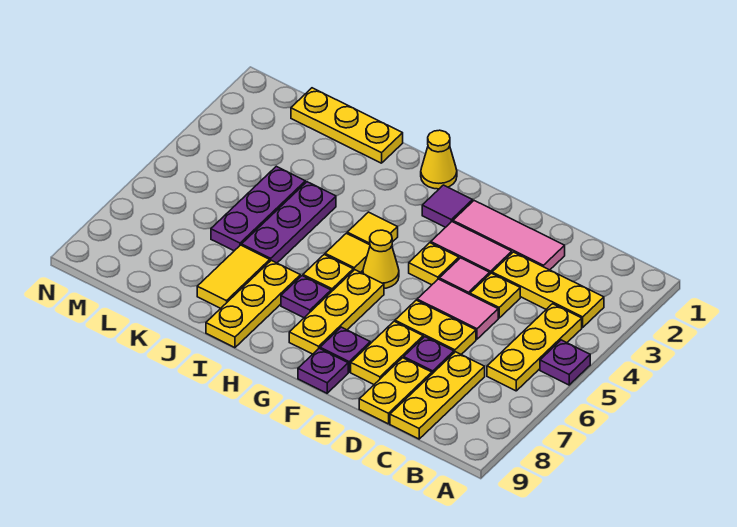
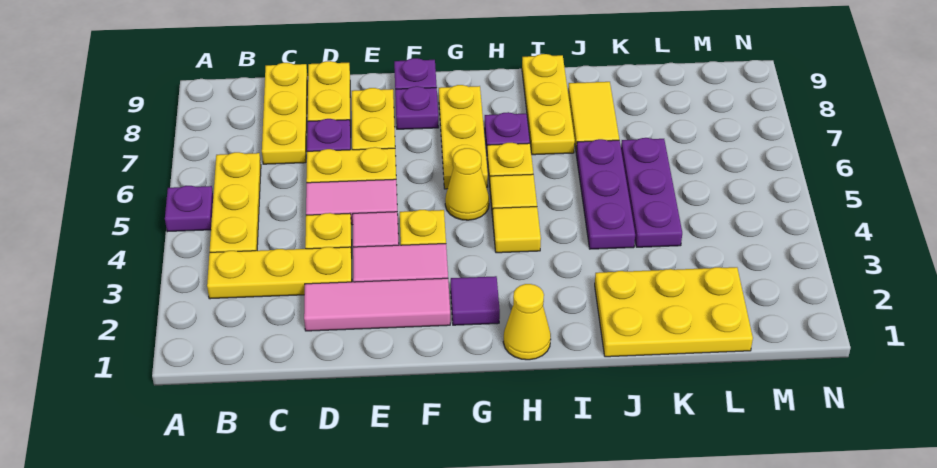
yellow plate J1:L1 level 1 -> yellow plate J1:L2 level 1

